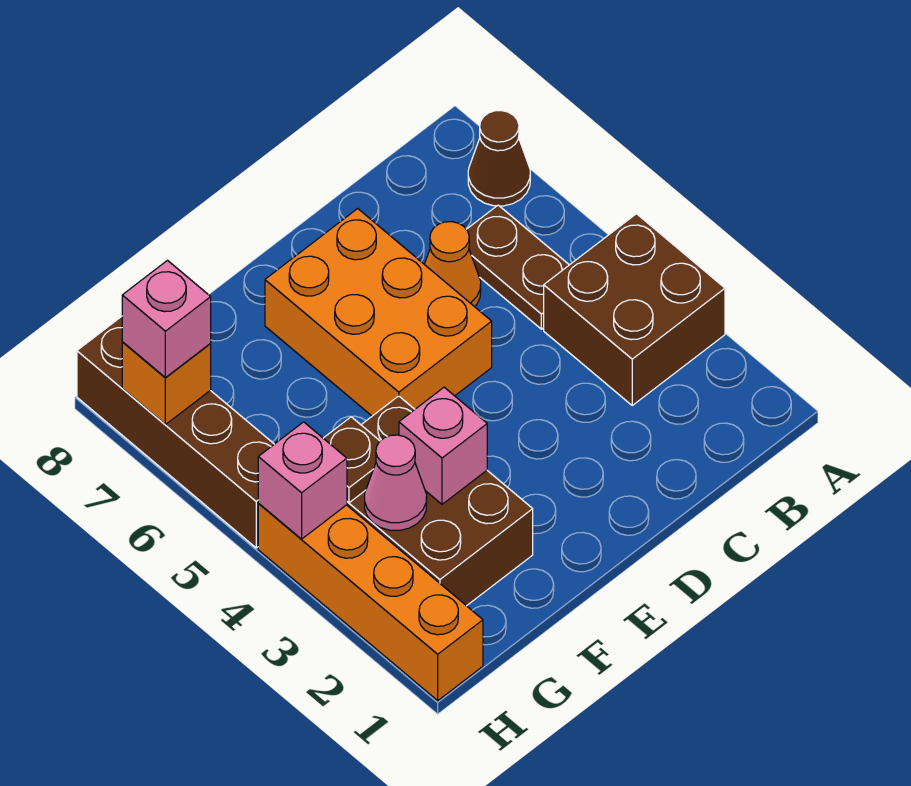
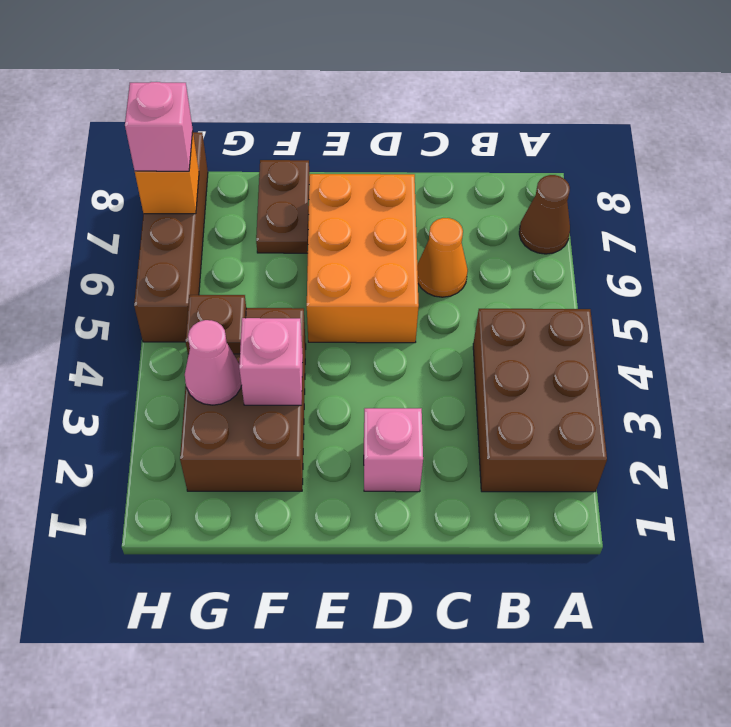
brown brick A3:B4 level 1 -> brown brick A2:B4 level 1
brown plate B5:B6 level 1 -> brown plate F7:F8 level 1
orange brick H1:H4 level 1 -> none
pink brick H4 level 2 -> pink brick D2 level 1

